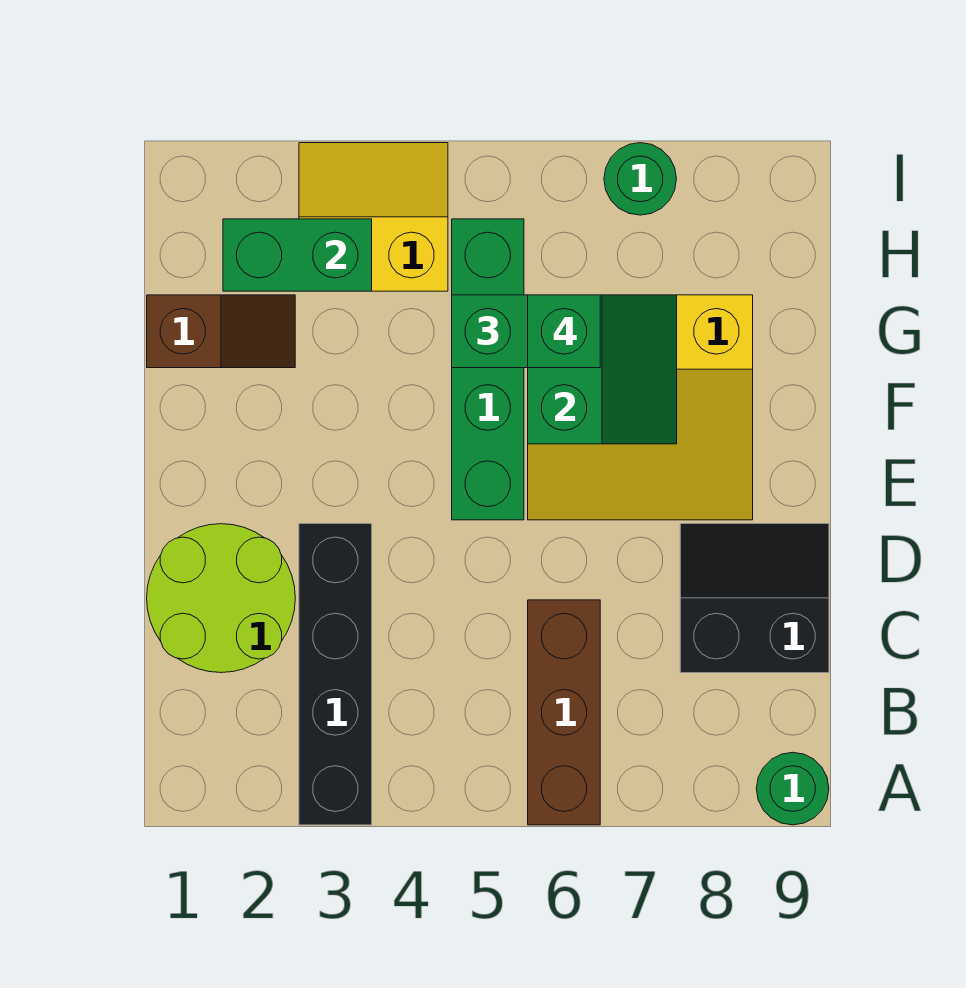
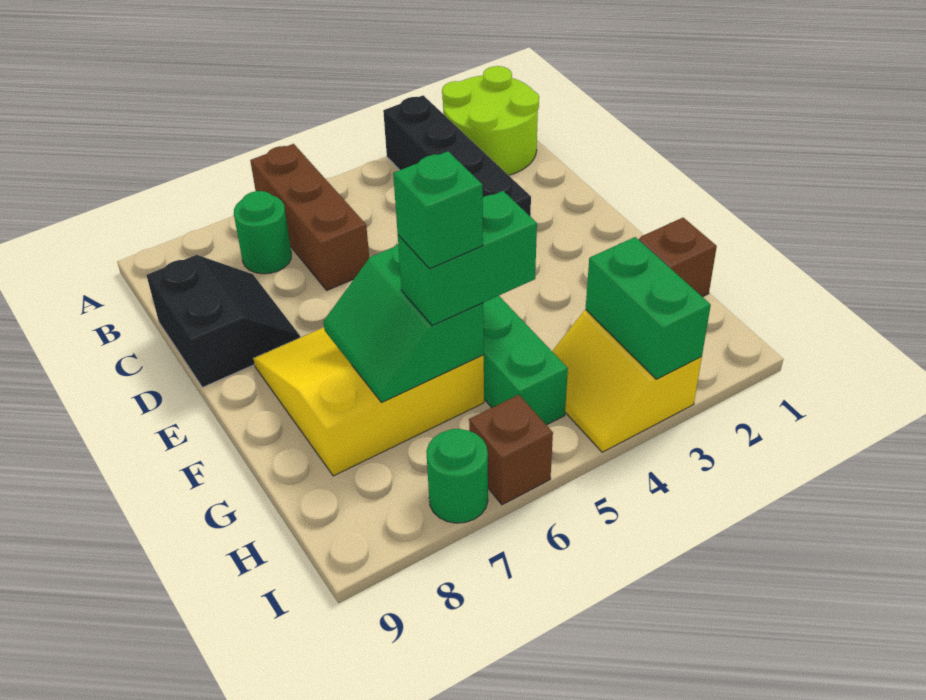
green round brick A9 level 1 -> green round brick B7 level 1
lime round brick C1:D2 level 1 -> lime round brick A1:B2 level 1
black slope C8:D9 level 1 top C -> black slope C8:D9 level 1 top 9
green brick H2:H3 level 2 -> green brick H3:I3 level 2
yellow slope H3:I4 level 1 top H -> yellow slope H3:I4 level 1 top 3
none -> brown brick I6 level 1

